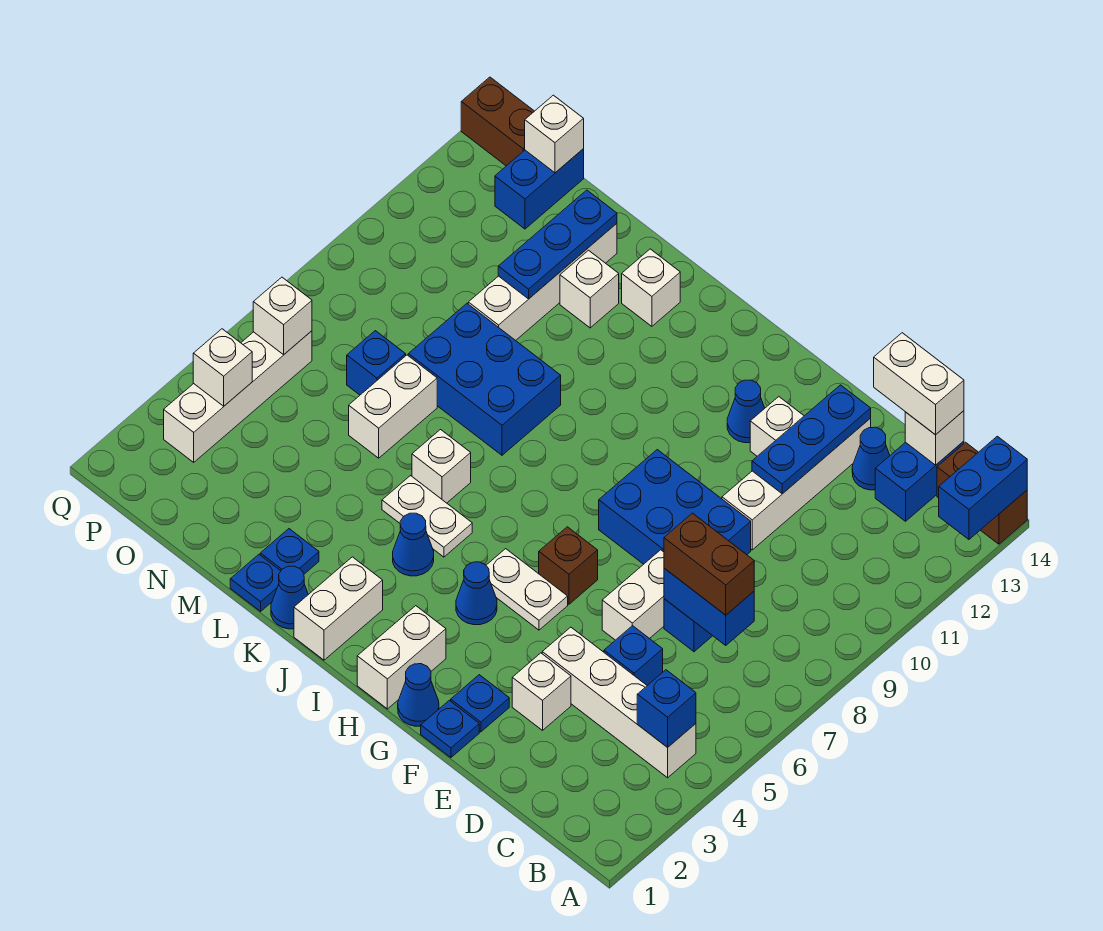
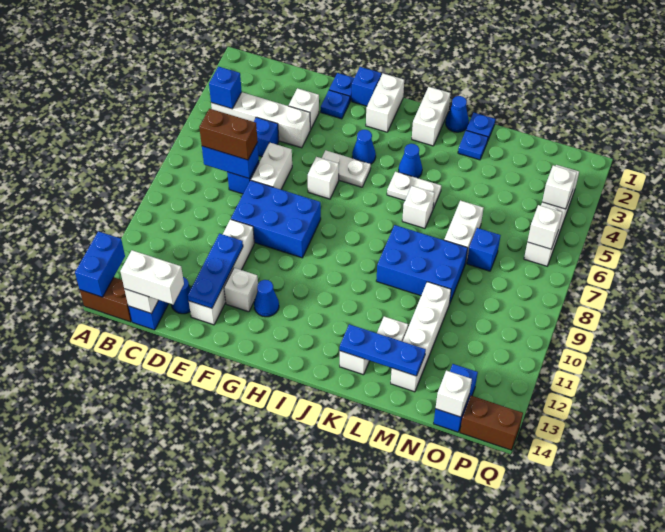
blue cone G1 level 1 -> blue brick G1 level 1
brown brick G6 level 1 -> white brick G6 level 1
blue plate M11:M13 level 2 -> blue plate K13:M13 level 2

